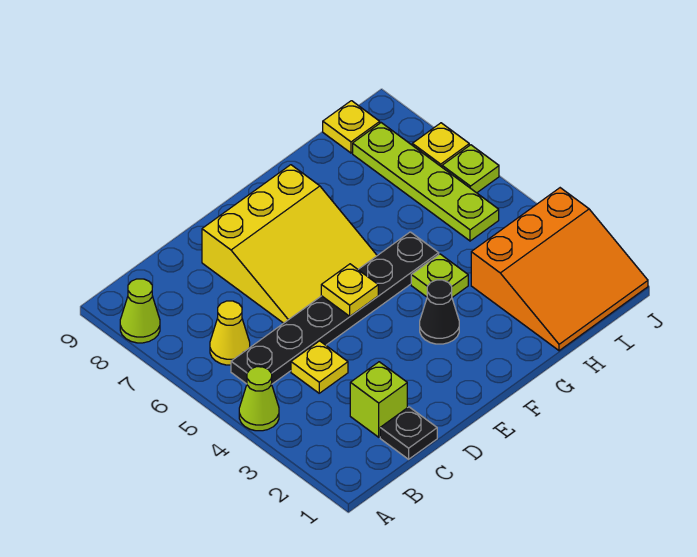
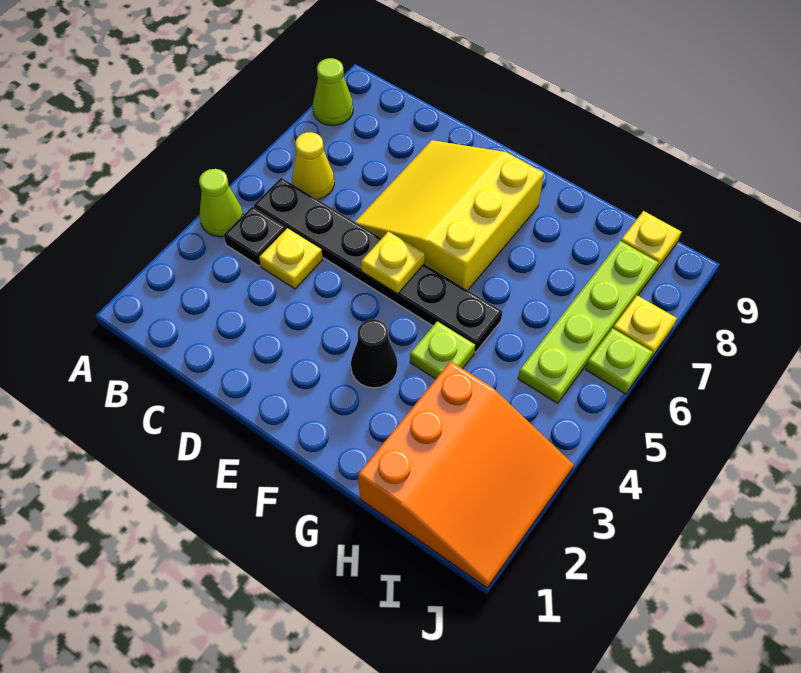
black plate C1 level 1 -> black plate B4 level 1
lime brick C2 level 1 -> none
yellow slope D6:F8 level 1 top 8 -> yellow slope D6:F8 level 1 top F
orange slope H1:J3 level 1 top 3 -> orange slope H1:J3 level 1 top H

